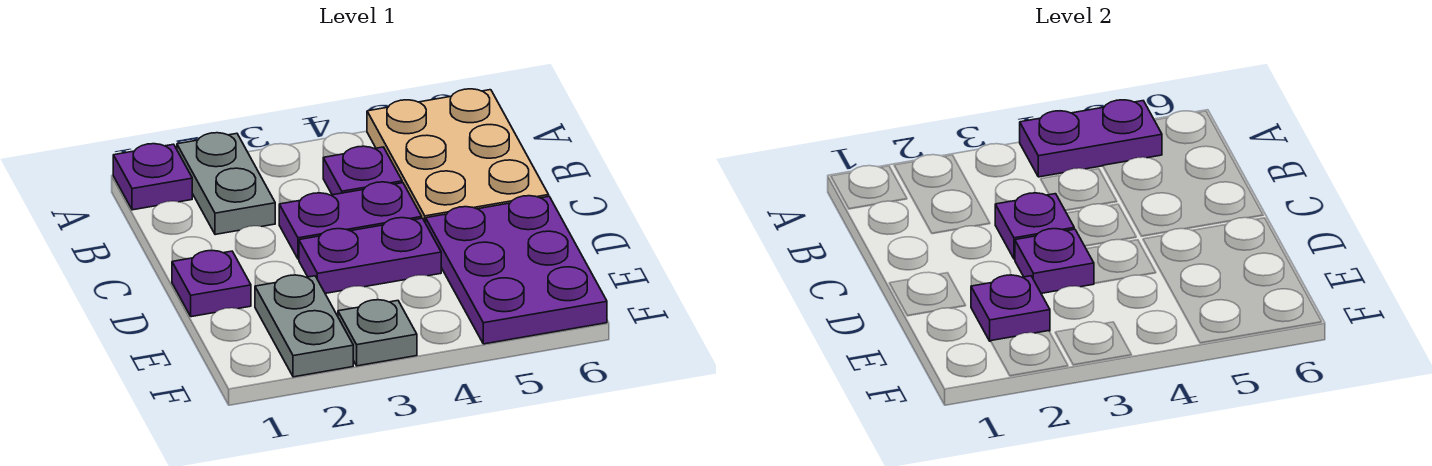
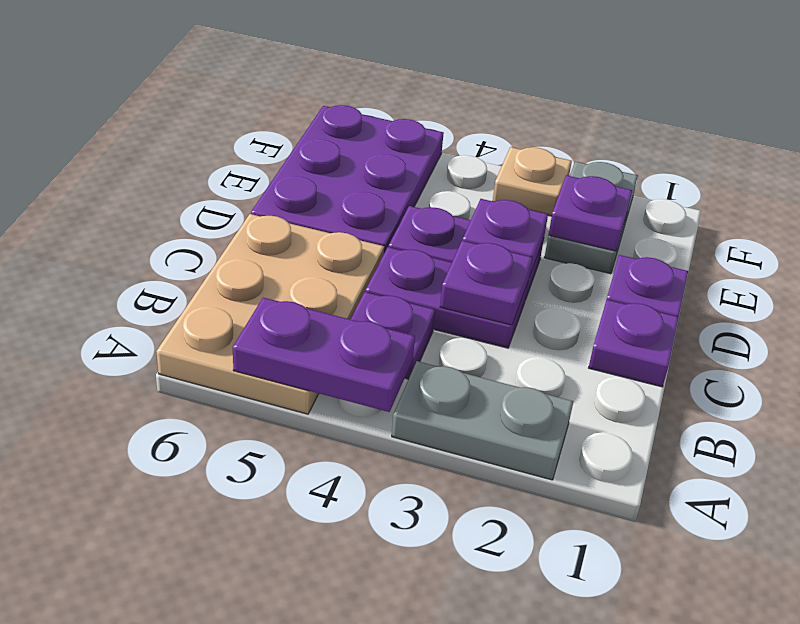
purple plate A1 level 1 -> purple plate C1 level 1
grey plate A2:B2 level 1 -> grey plate A2:A3 level 1
grey plate F3 level 1 -> tan plate F3 level 1

